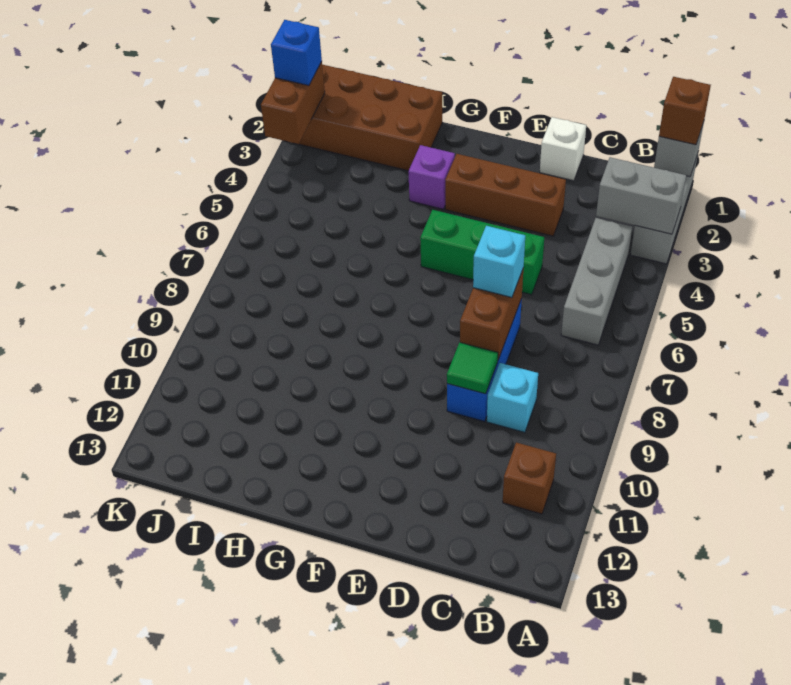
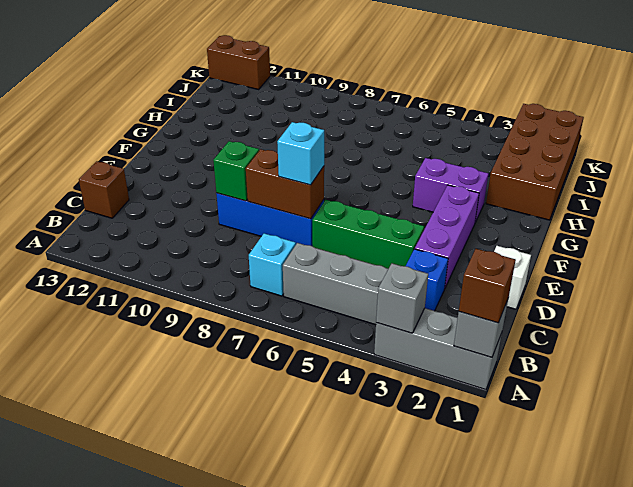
grey brick A3:B3 level 2 -> grey brick A3 level 2
brown brick B11 level 1 -> brown brick C13 level 1
cyan brick C9 level 1 -> cyan brick B7 level 1
brown brick D3:F3 level 1 -> purple brick D3:F3 level 1
green brick D5:F5 level 1 -> green brick D4:D6 level 1
green tile D9 level 2 -> green brick D9 level 2
purple brick G3 level 1 -> purple brick G3:G4 level 1
brown brick K2:K3 level 2 -> brown brick K12:K13 level 1
blue brick K2 level 3 -> blue brick C3 level 1

